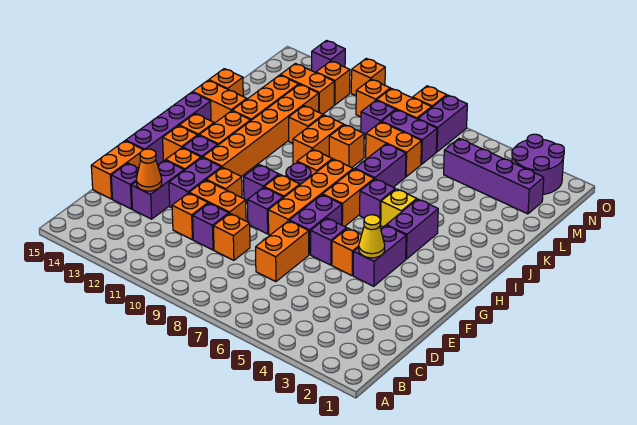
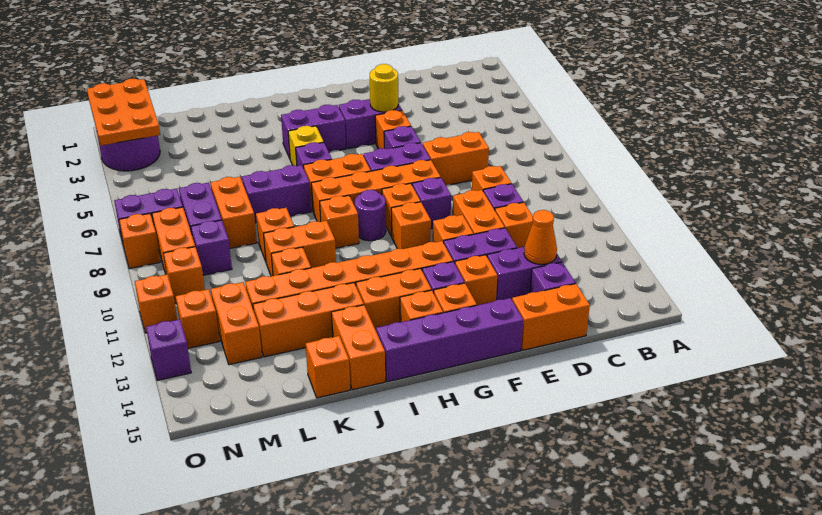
yellow cone F4 level 2 -> yellow round brick F4 level 2
purple brick G10 level 1 -> orange brick G10 level 1
purple brick M2:M5 level 1 -> none
none -> orange plate N1:O3 level 2

